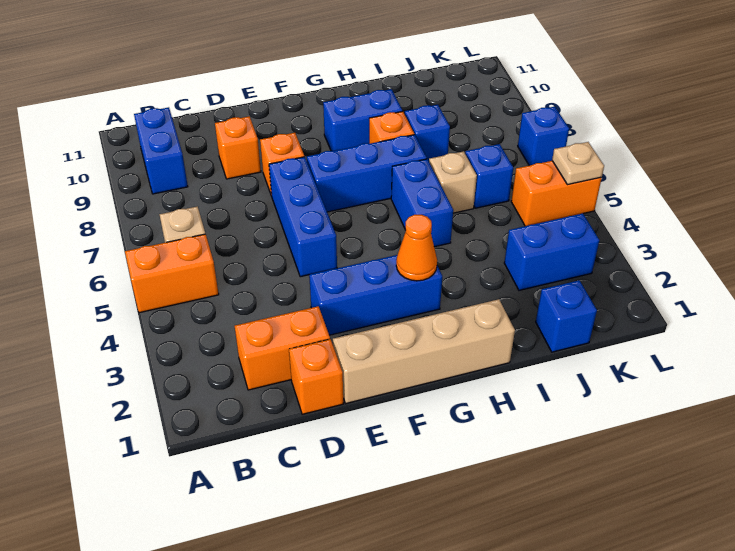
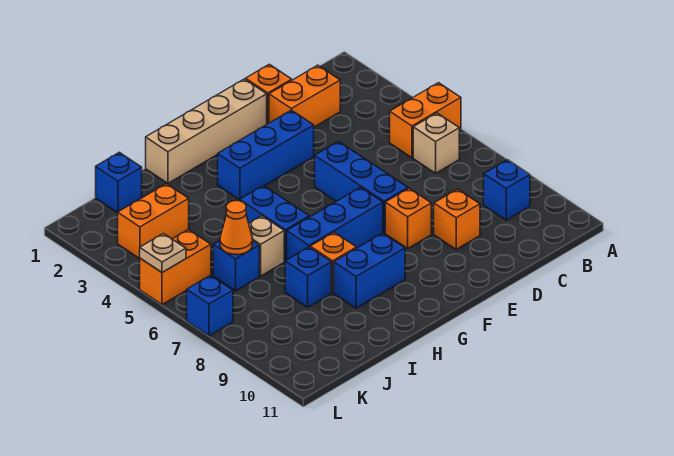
blue brick B9:B10 level 1 -> blue brick B9 level 1
orange cone G3 level 2 -> orange cone J6 level 2
blue brick J3:K3 level 1 -> orange brick J3:K3 level 1

